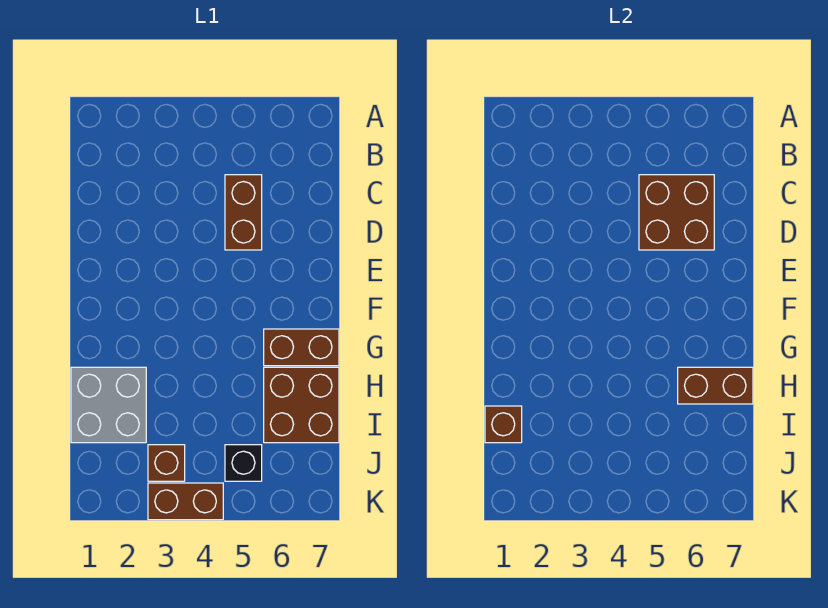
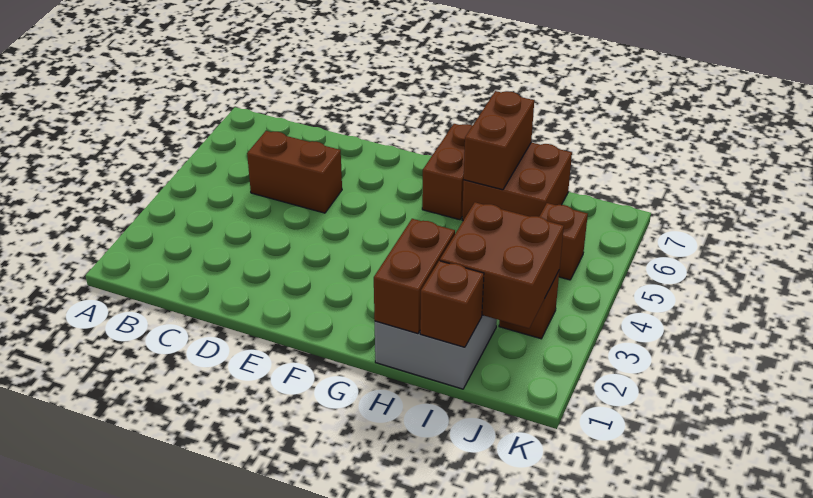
brown brick C5:D6 level 2 -> brown brick I2:J3 level 2
black brick J5 level 1 -> brown brick J5 level 1
brown brick K3:K4 level 1 -> brown brick H1:H2 level 2

